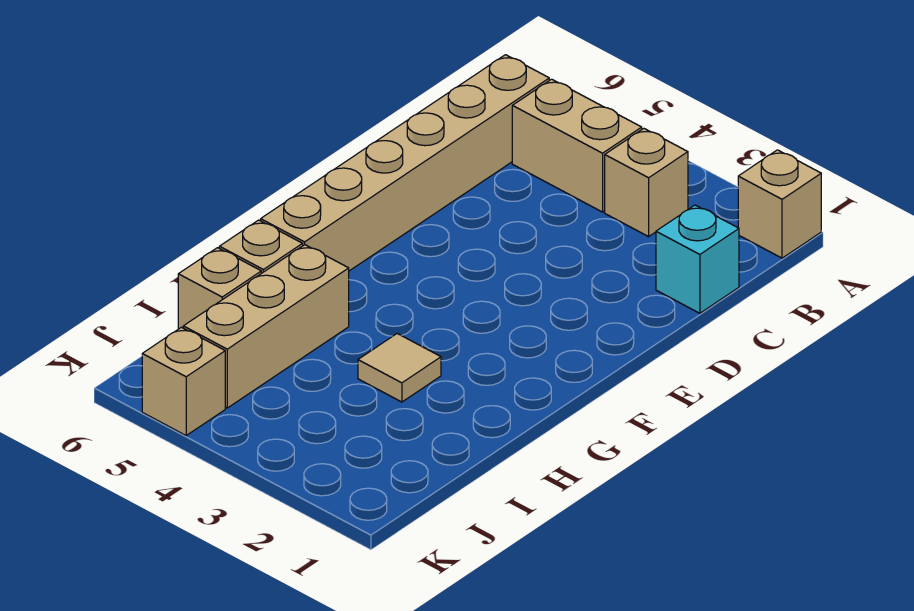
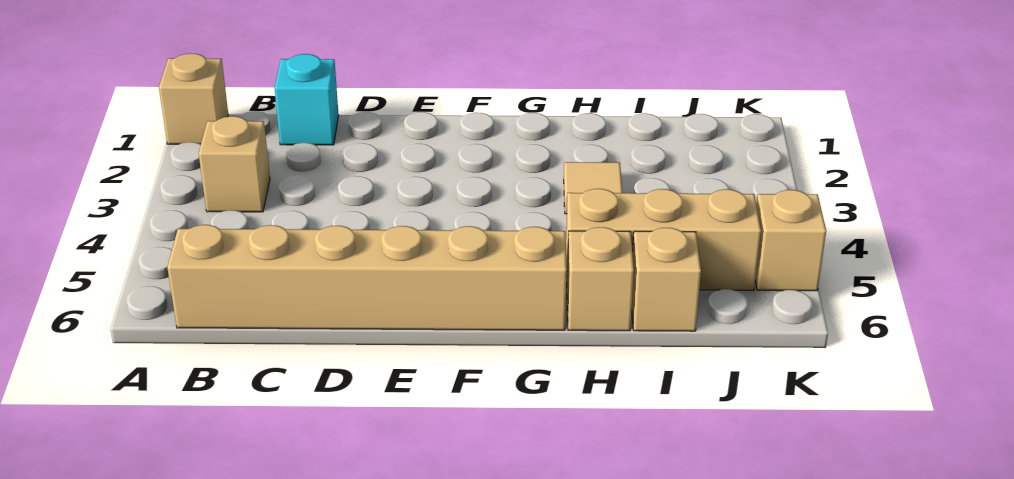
tan brick B4:B5 level 1 -> none

